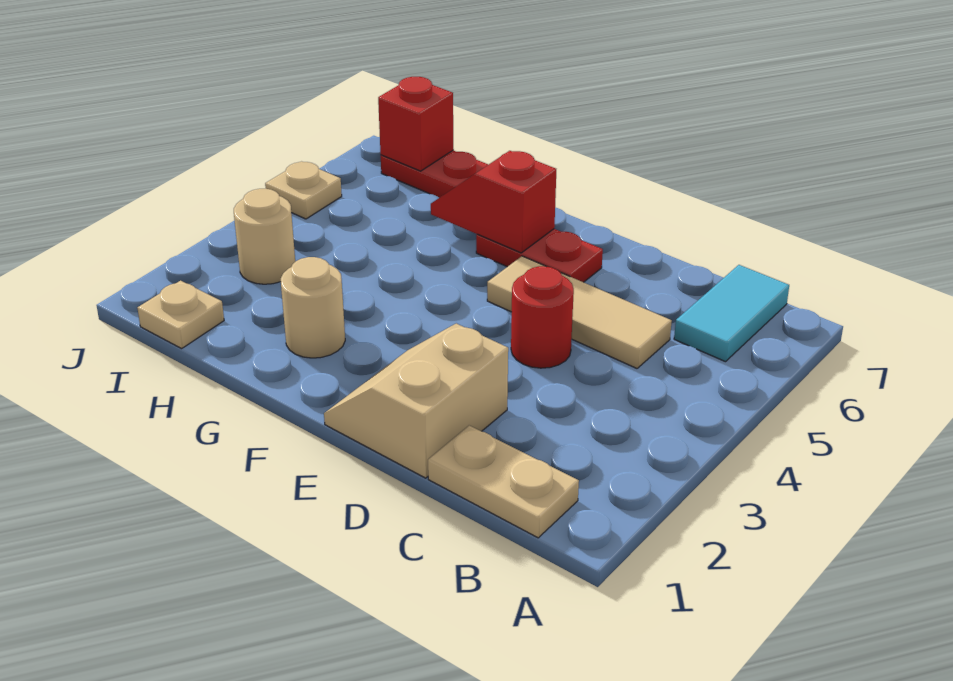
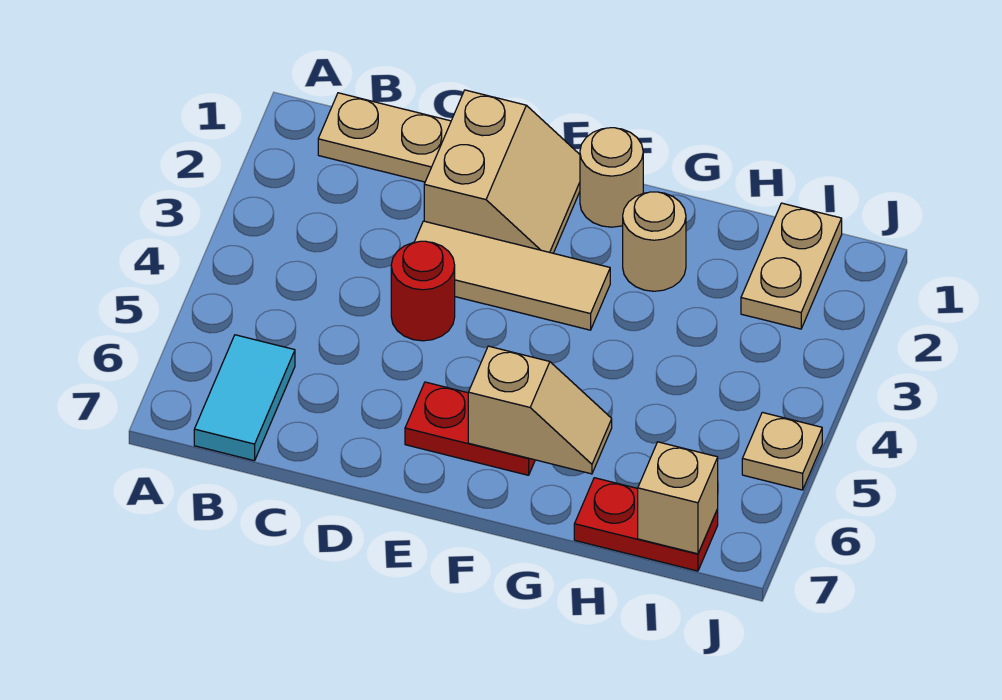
tan tile C5:E5 level 1 -> tan tile D3:F3 level 1
red slope F6:G6 level 2 top F -> tan slope F6:G6 level 2 top F
tan plate I1 level 1 -> tan plate I1:I2 level 1
tan round brick I3 level 1 -> tan round brick F1 level 1
red brick I7 level 2 -> tan brick I7 level 2

